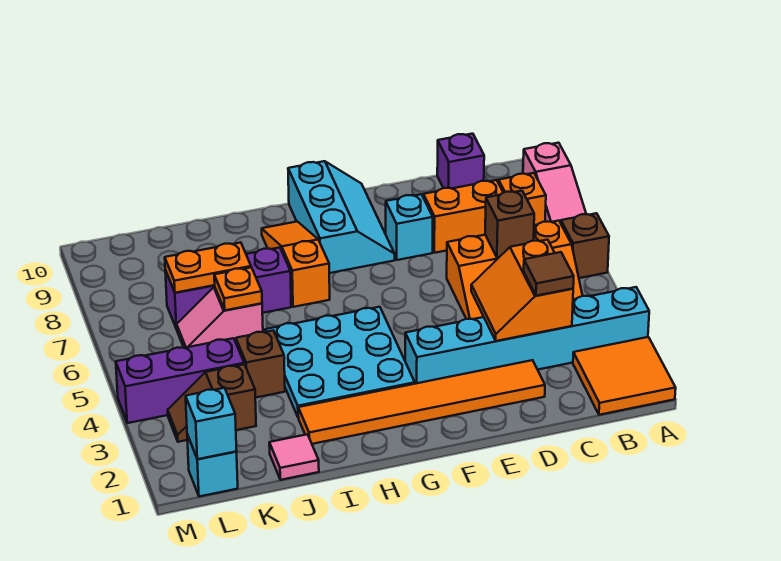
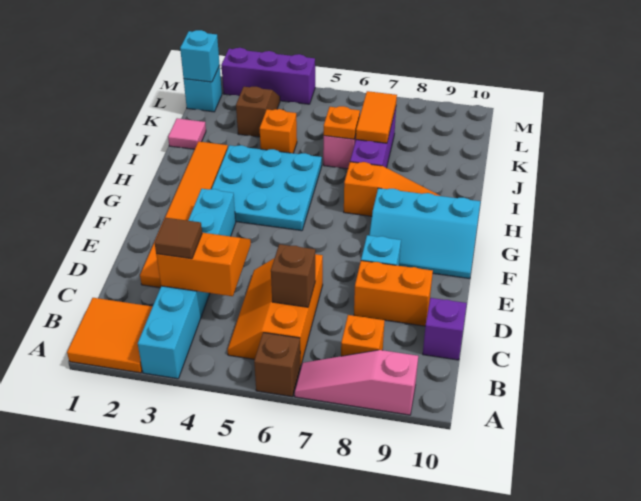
orange brick C8:D8 level 1 -> orange brick D8:D9 level 1
brown brick J4 level 1 -> orange brick J4 level 1
orange plate J7:K7 level 2 -> orange tile J7:K7 level 2
purple brick K4:M4 level 1 -> purple brick M2:M4 level 1

